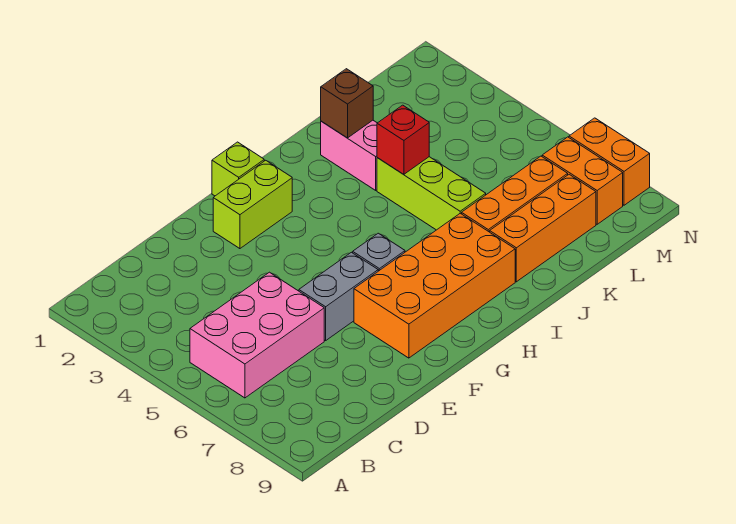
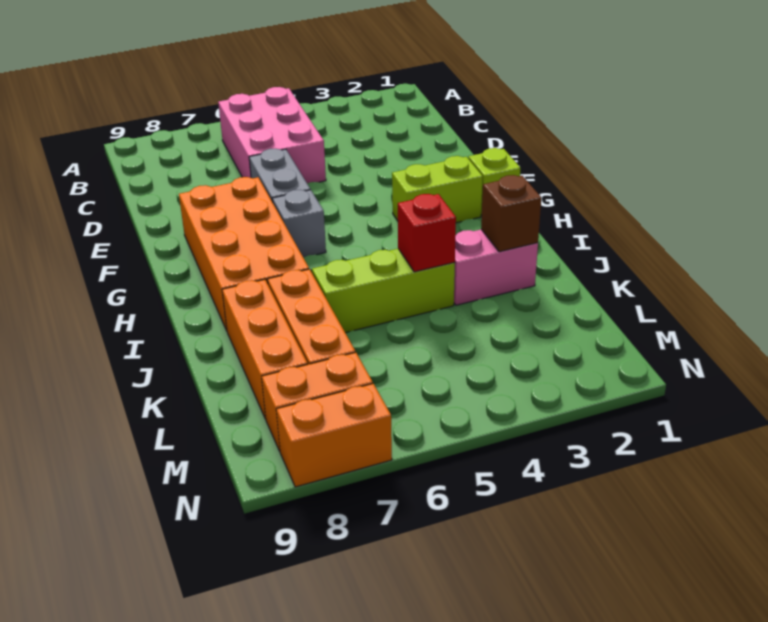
lime brick F2:G2 level 1 -> lime brick G2:G3 level 1

